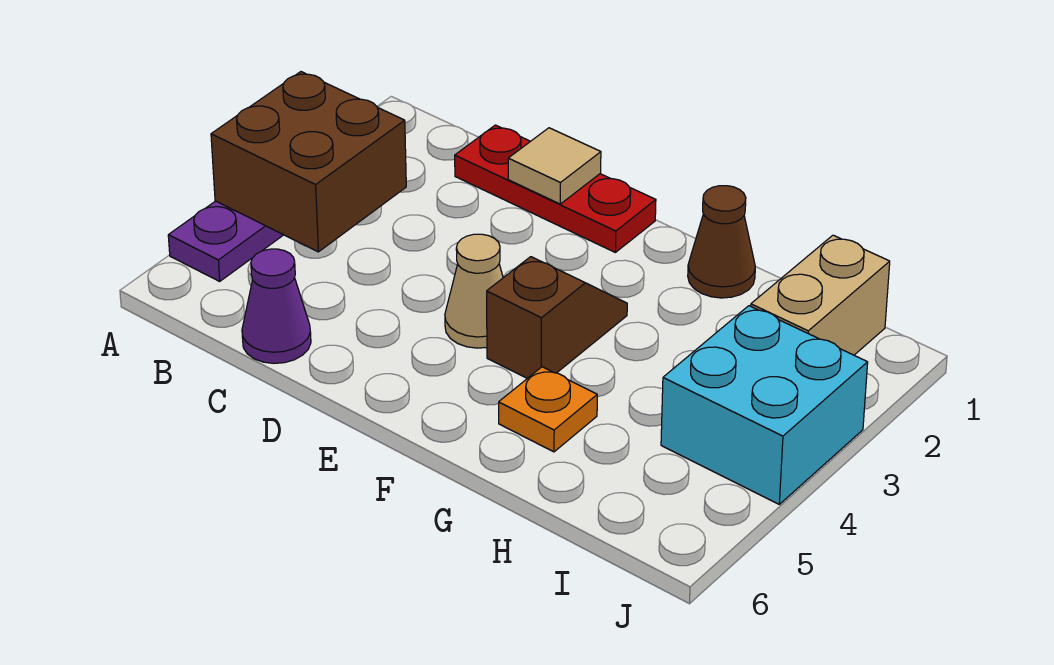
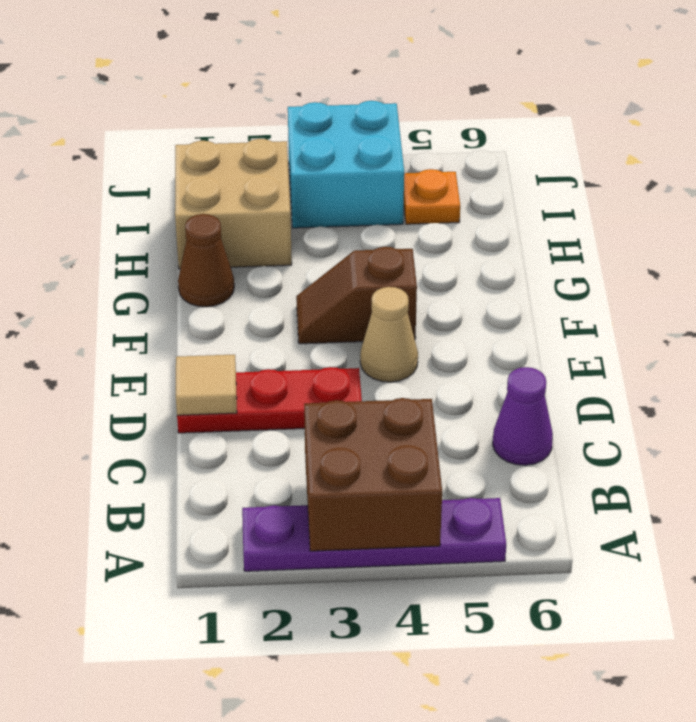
red plate C1:E1 level 1 -> red plate D1:D3 level 1
orange plate G5 level 1 -> orange plate I5 level 1
tan brick I1:I2 level 1 -> tan brick H1:I2 level 1

